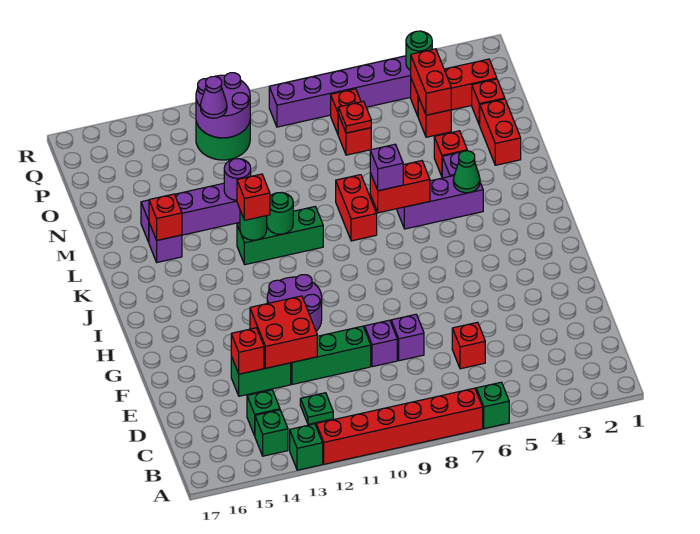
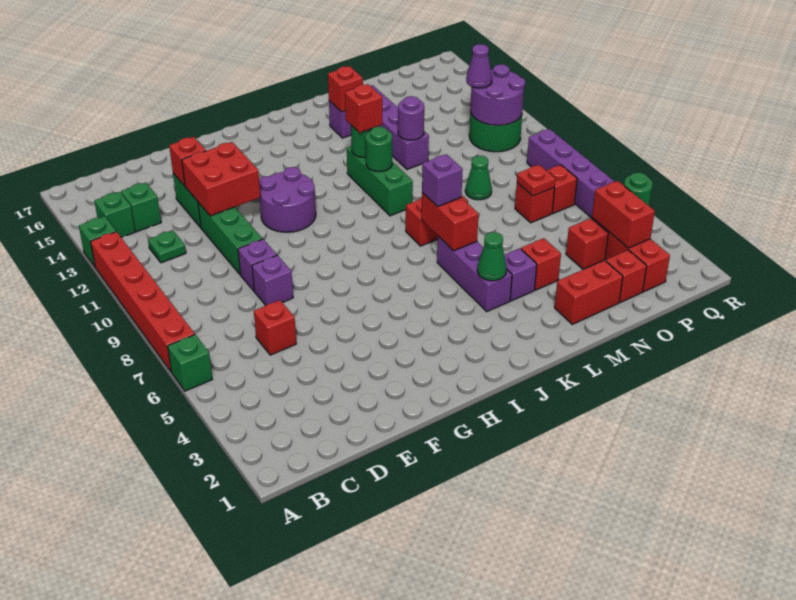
none -> green cone N9 level 1
red brick O4:P4 level 2 -> red brick P3:P4 level 2

